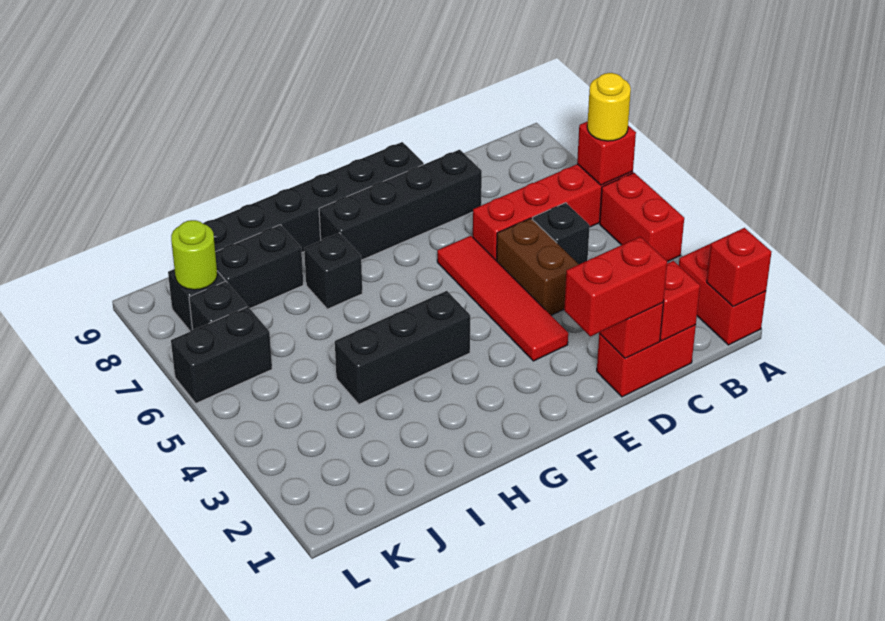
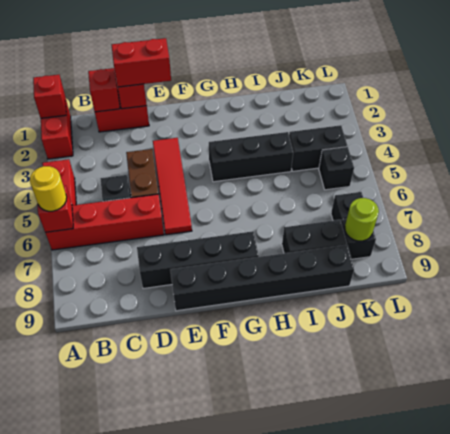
black brick H7 level 1 -> black brick K5 level 1
black brick K6:L6 level 1 -> black brick J4:K4 level 1

